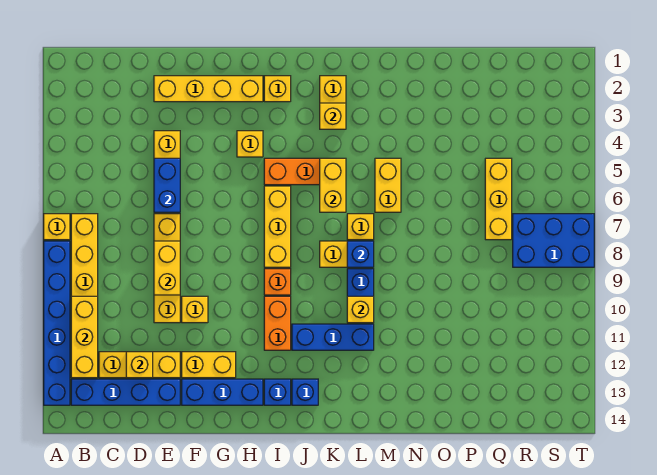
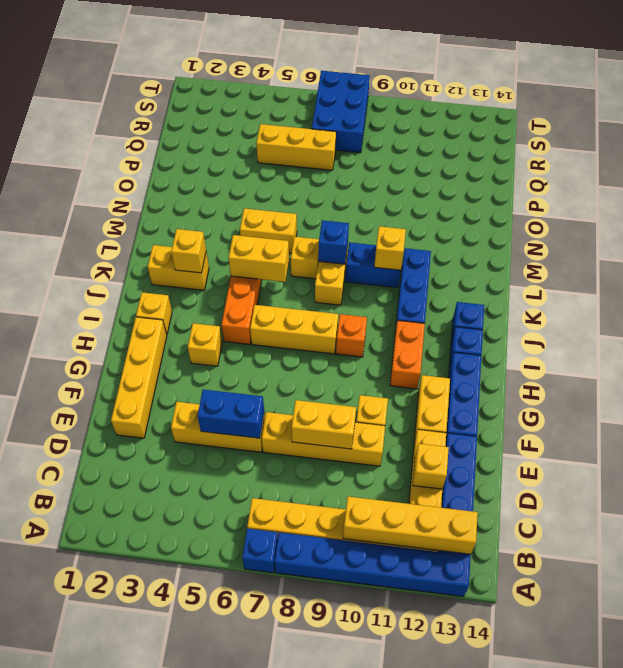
yellow brick A7 level 1 -> blue brick A7 level 1
yellow brick B10:B12 level 2 -> yellow brick B10:B13 level 2
orange brick I10:I11 level 1 -> orange brick H11:I11 level 1

